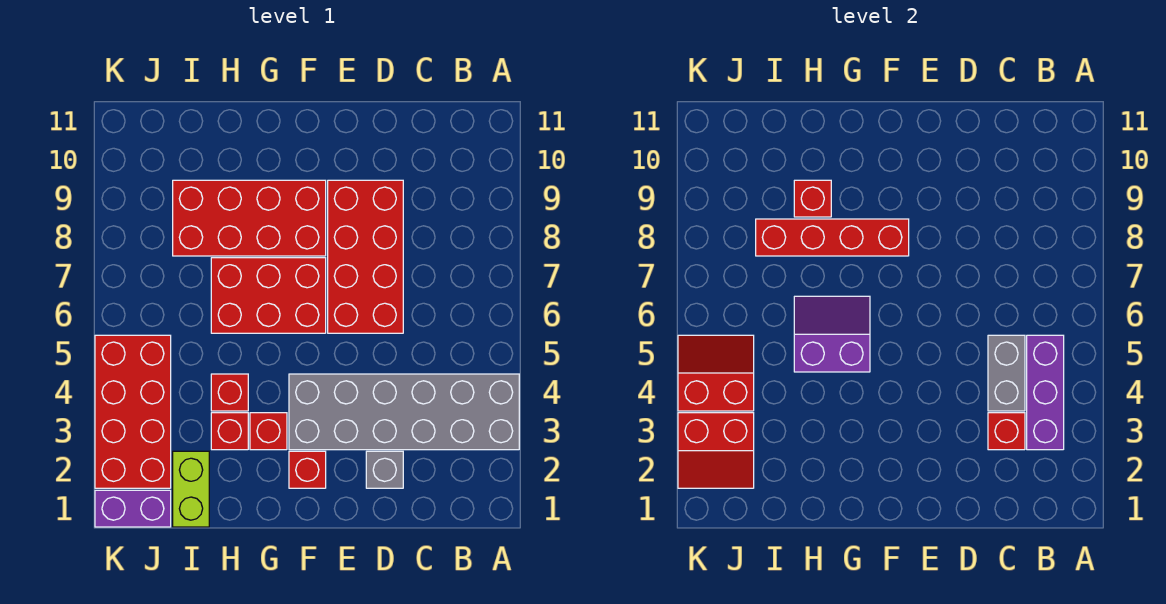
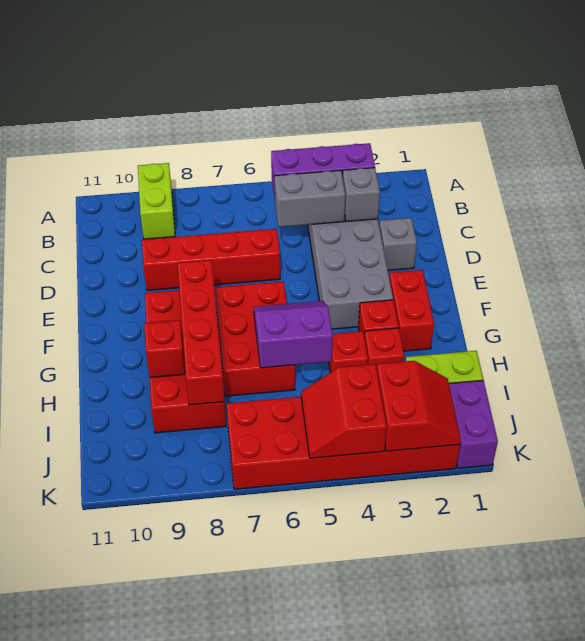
none -> lime brick A9:B9 level 1
red brick C3 level 2 -> grey brick C3 level 2
red brick D6:E9 level 1 -> red brick D6:D9 level 1
red brick F2 level 1 -> red brick F2:G2 level 1
purple slope G5:H6 level 2 top 5 -> purple slope G5:H6 level 2 top H
red brick J2:K5 level 1 -> red brick J2:K7 level 1

